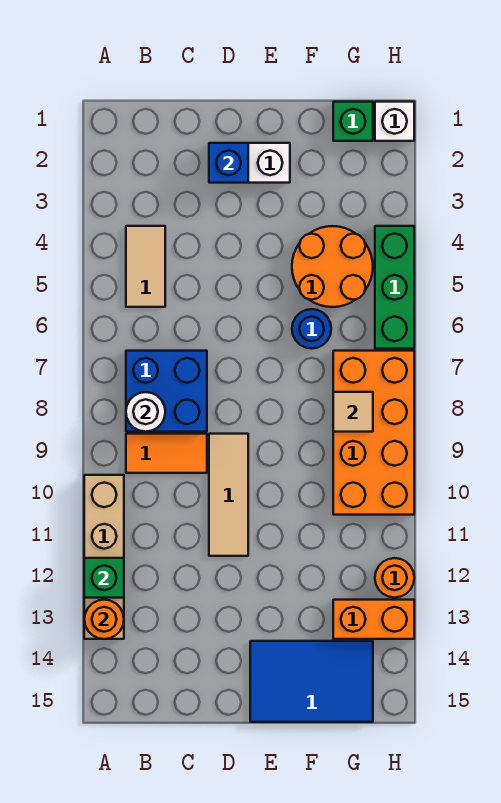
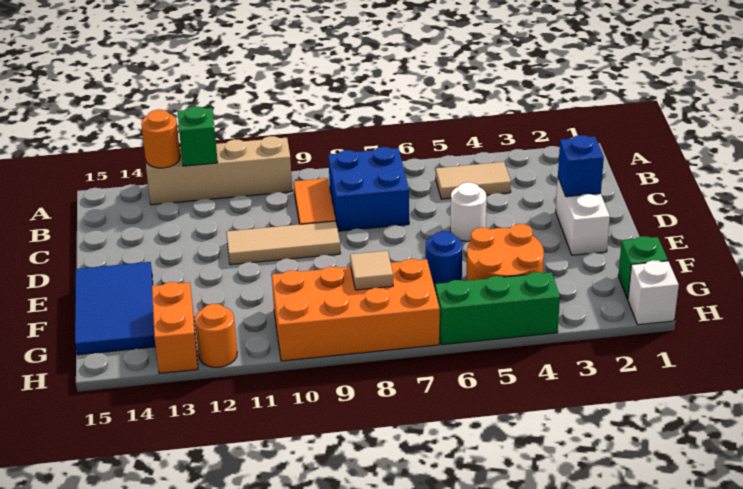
white round brick B8 level 2 -> white round brick D5 level 1

